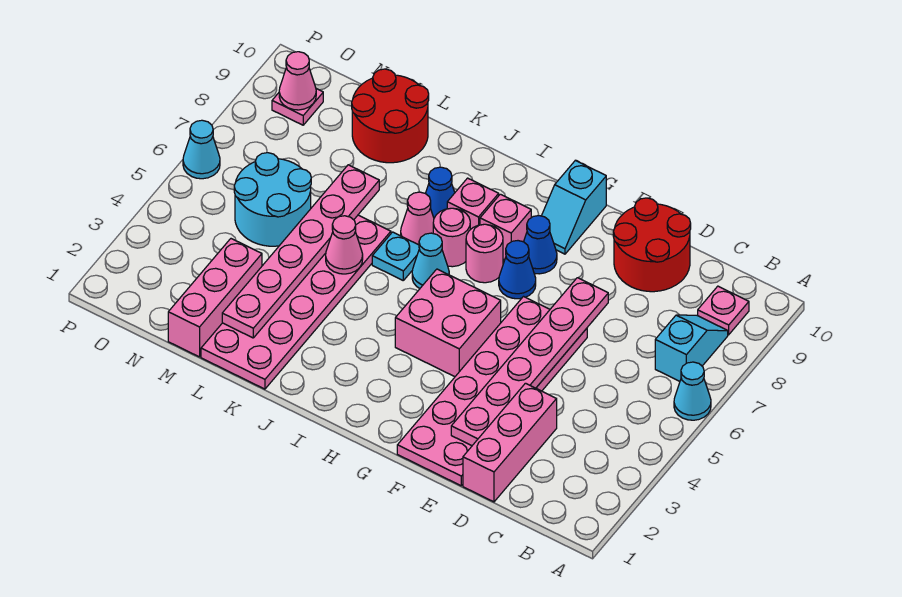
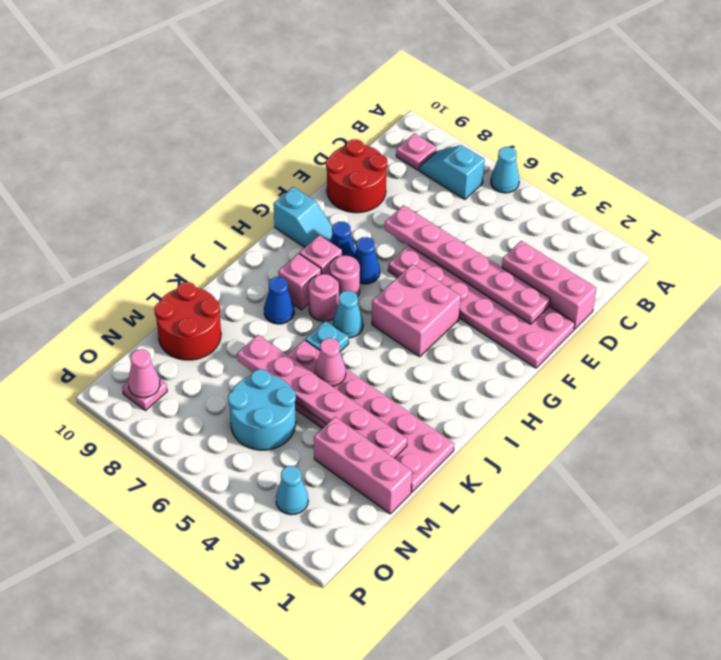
pink cone J7 level 1 -> none
cyan cone P6 level 1 -> cyan cone O3 level 1

